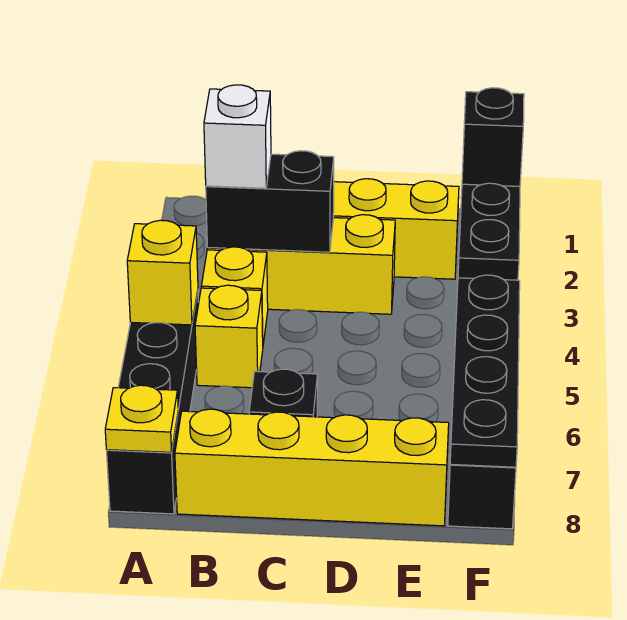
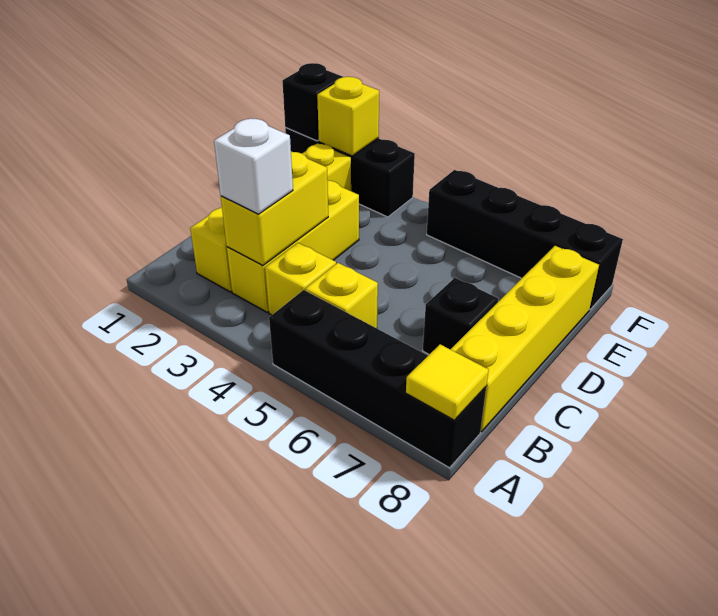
yellow brick A5 level 2 -> yellow brick F2 level 2
yellow plate A8 level 2 -> yellow tile A8 level 2
black brick B3:C3 level 2 -> yellow brick B3:C3 level 2
black plate F5:F8 level 2 -> none

